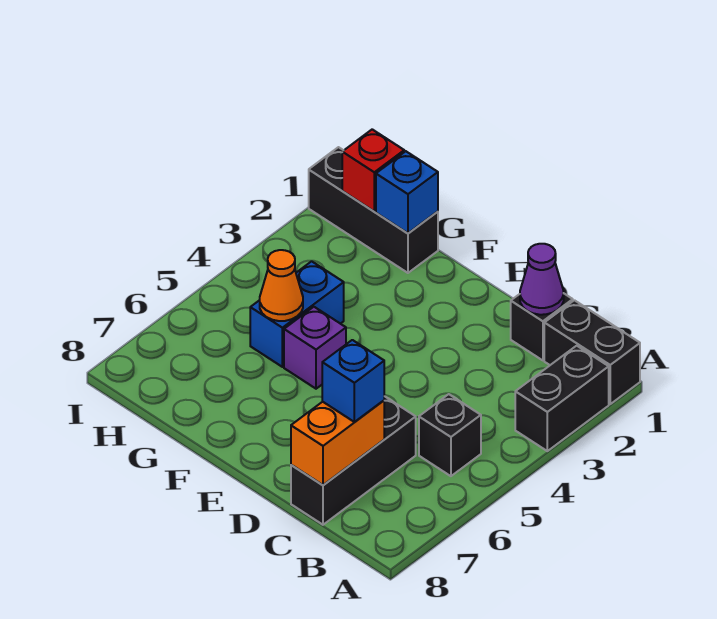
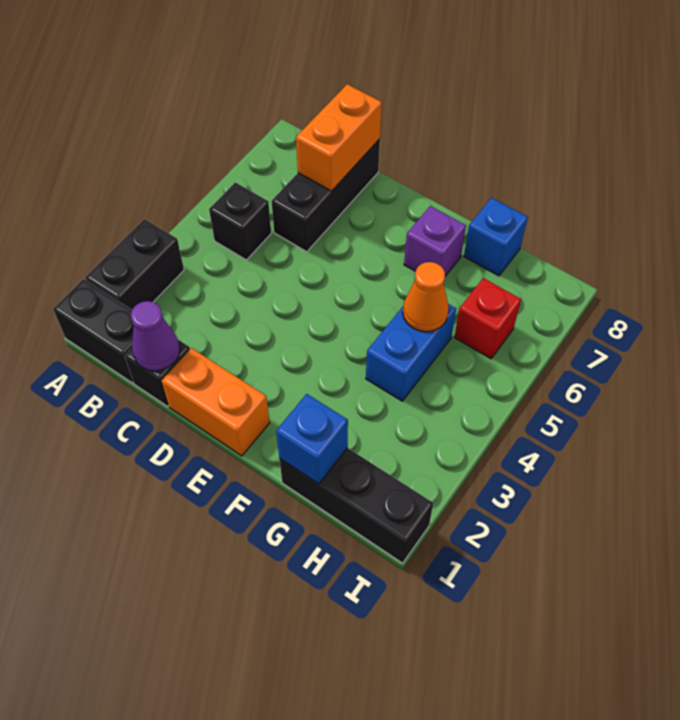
blue brick C7 level 3 -> blue brick G8 level 1
none -> orange brick D1:E1 level 1
purple brick F5 level 1 -> purple brick F7 level 1
red brick H1 level 2 -> red brick H6 level 1

